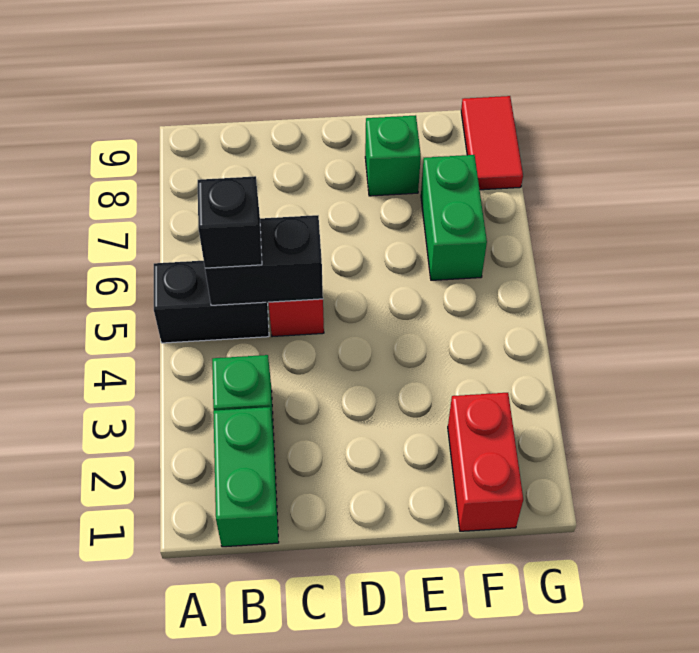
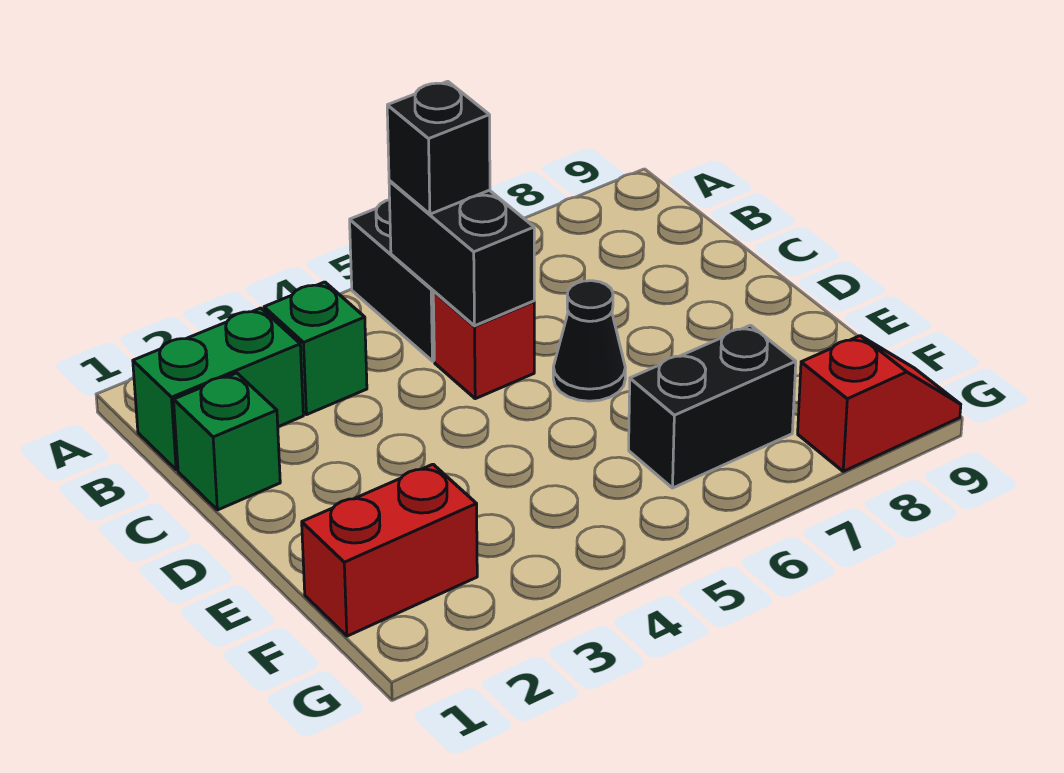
none -> black cone D6 level 1
green brick E8 level 1 -> green brick C1 level 1
green brick F6:F7 level 1 -> black brick F6:F7 level 1
red tile G8:G9 level 1 -> red slope G8:G9 level 1 top 8

